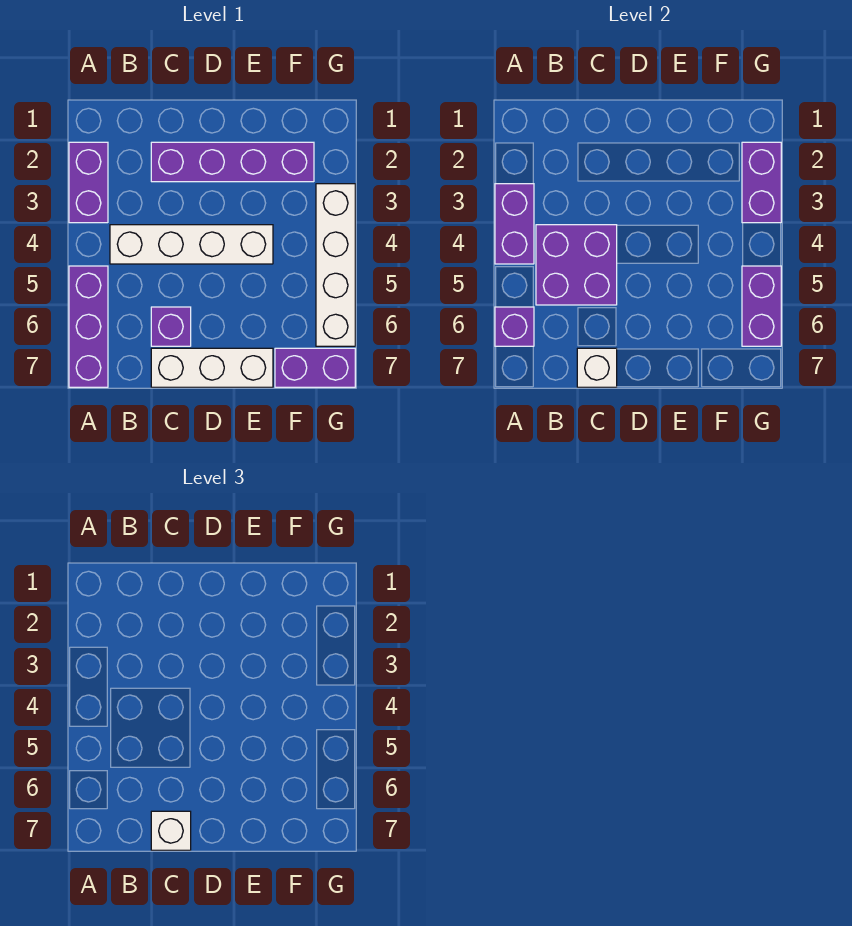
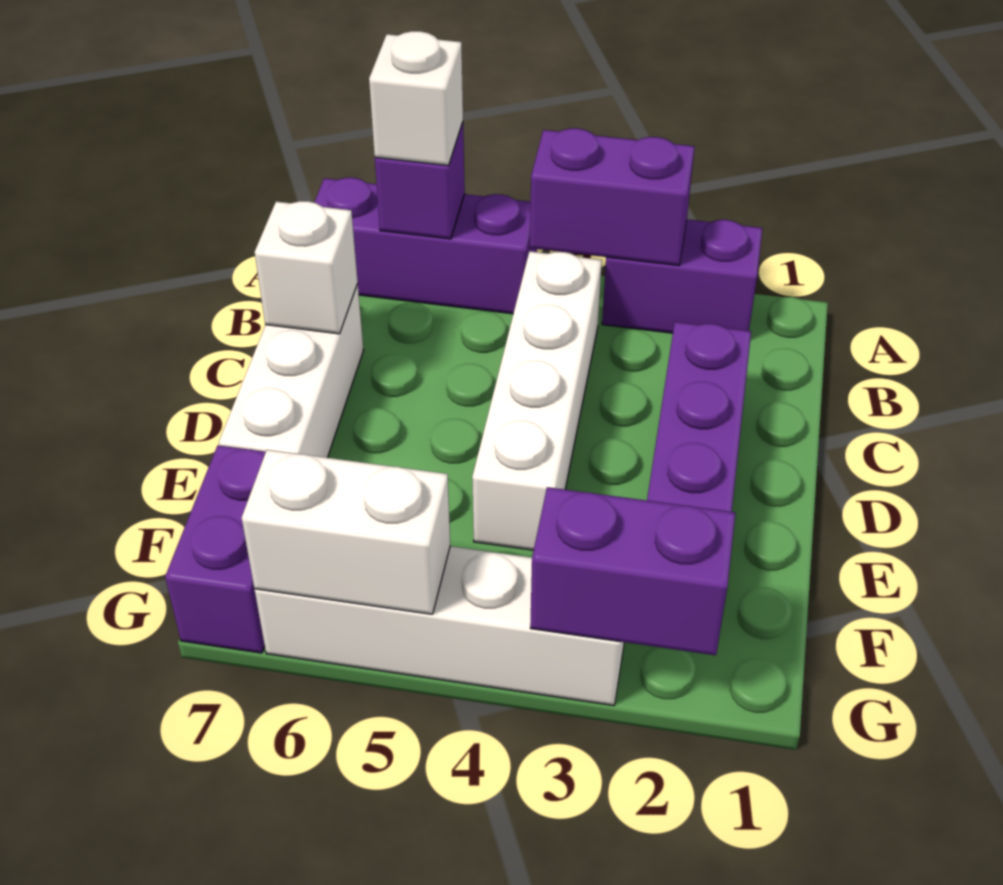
purple brick B4:C5 level 2 -> none
purple brick C6 level 1 -> none
white brick C7 level 3 -> white brick A6 level 3
purple brick G5:G6 level 2 -> white brick G5:G6 level 2

